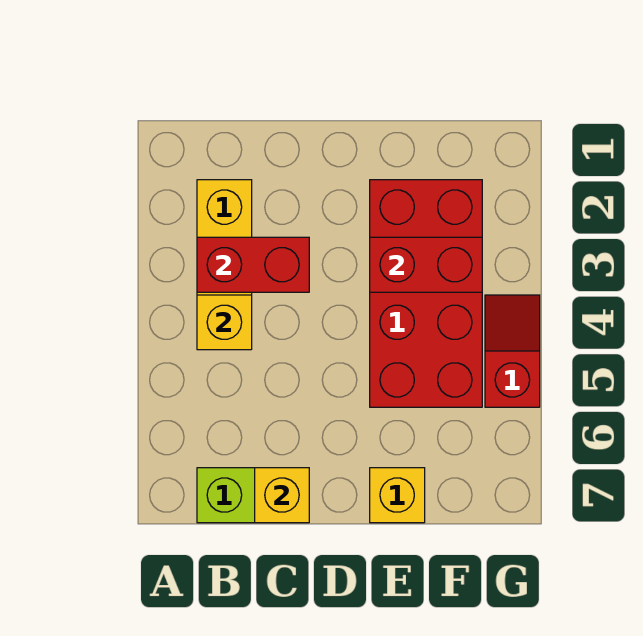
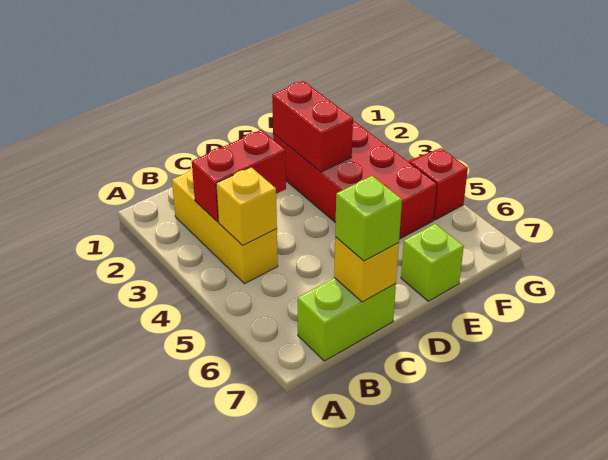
none -> lime brick C7 level 3
red brick E3:F3 level 2 -> red brick E2:E3 level 2
yellow brick E7 level 1 -> lime brick E7 level 1

